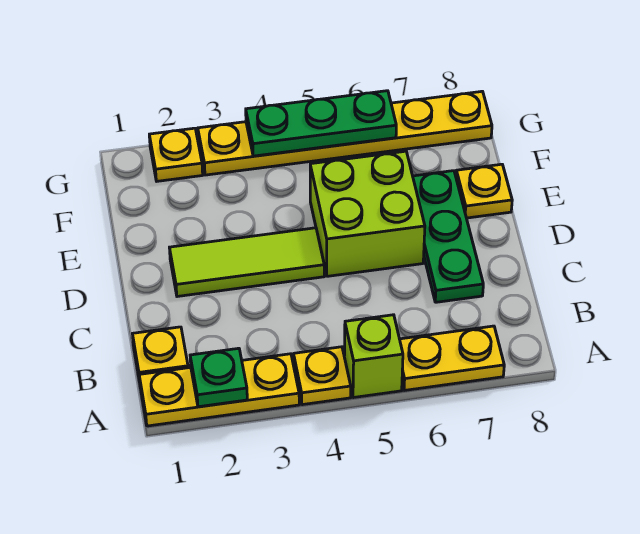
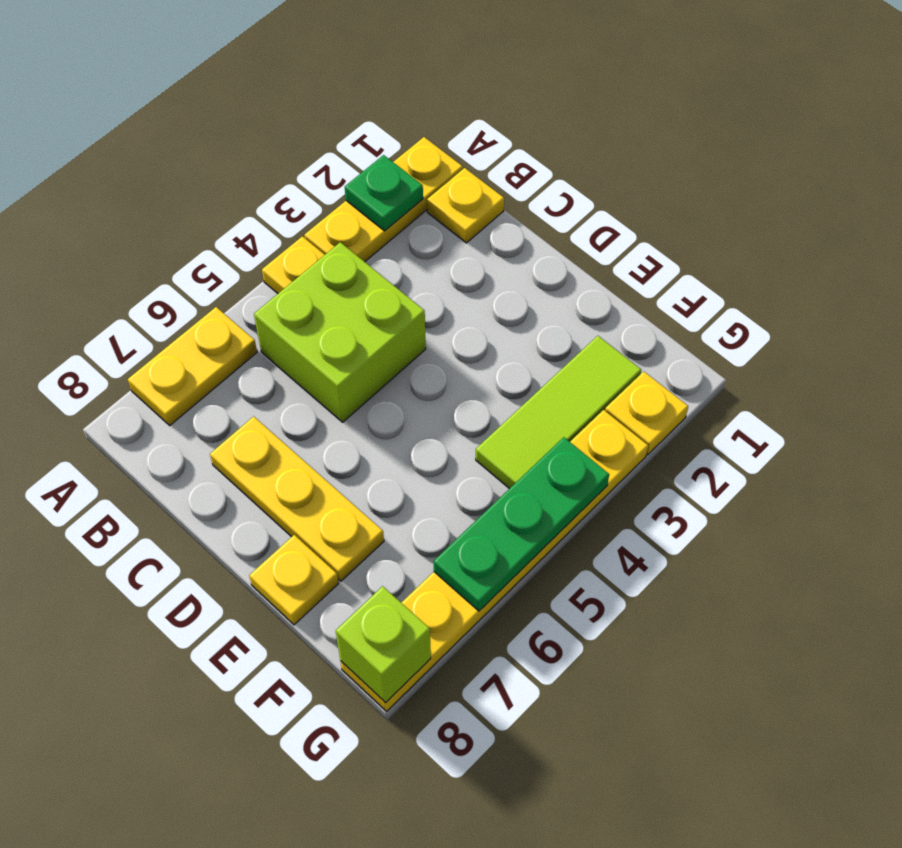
lime brick A5 level 1 -> lime brick G8 level 2
green plate C7:E7 level 1 -> yellow plate C7:E7 level 1
lime tile D2:D4 level 1 -> lime tile F2:F4 level 1
lime brick D5:E6 level 1 -> lime brick B4:C5 level 1

